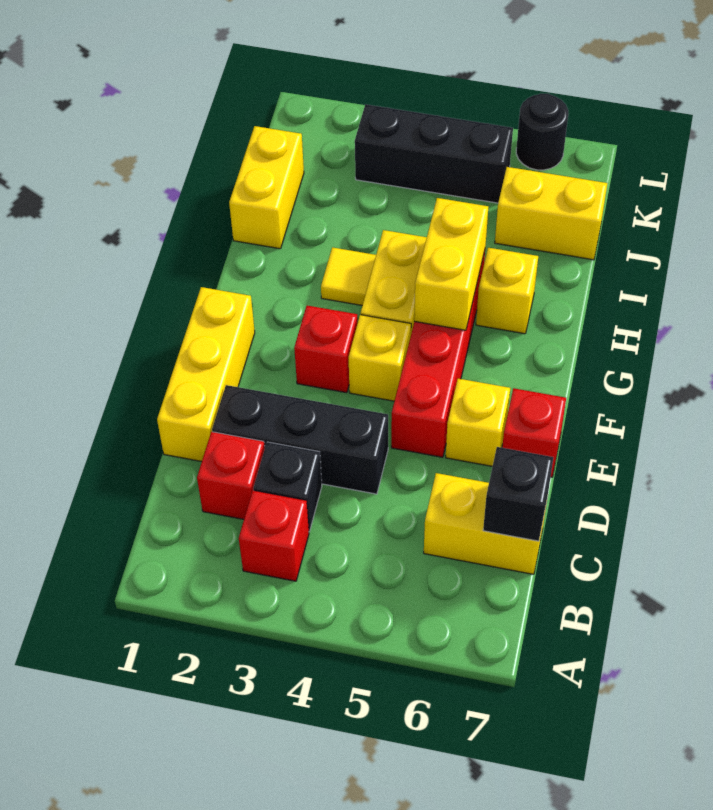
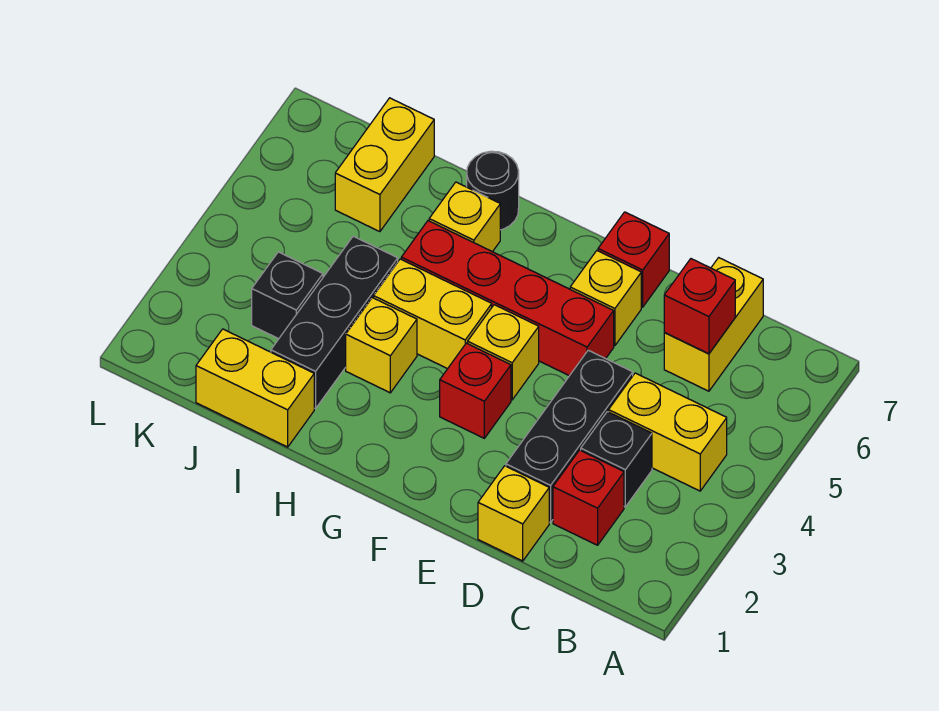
red brick B3 level 1 -> red brick C6 level 2
black brick C7 level 2 -> black brick J3 level 1
yellow brick D1:F1 level 1 -> yellow brick D1 level 1
yellow brick G5:H5 level 2 -> yellow brick B4:C4 level 1
yellow tile H3 level 1 -> yellow brick H3 level 1
black brick K3:K5 level 1 -> black brick I2:I4 level 1
black round brick L6 level 1 -> black round brick H7 level 1

